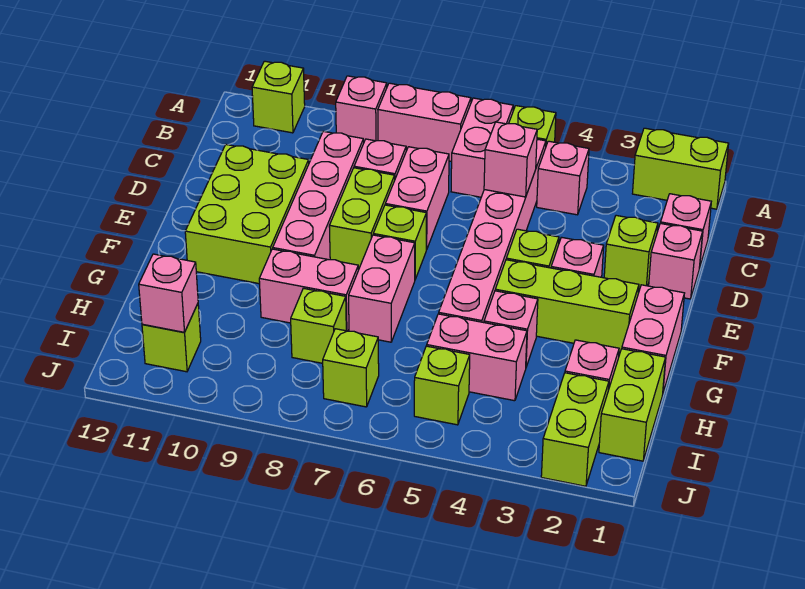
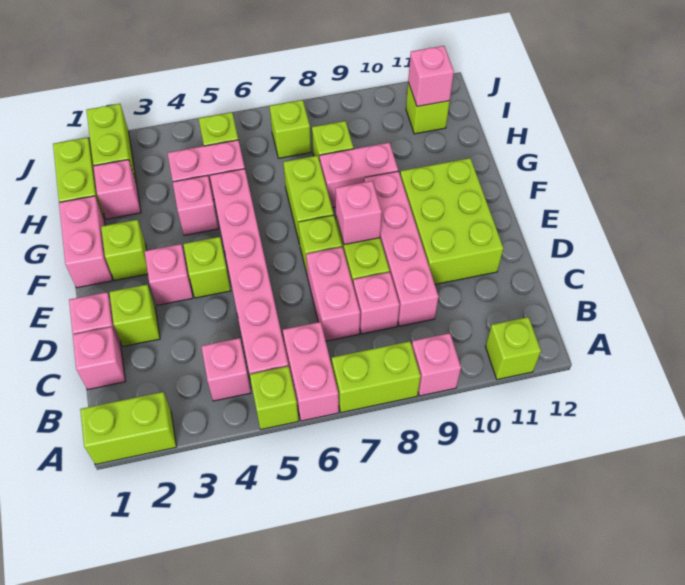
pink brick A7:A8 level 1 -> lime brick A7:A8 level 1
pink brick C5 level 2 -> pink brick E8 level 2
lime brick F2:F4 level 1 -> lime brick F2 level 1
pink brick F7:G7 level 1 -> lime brick F7:G7 level 1

